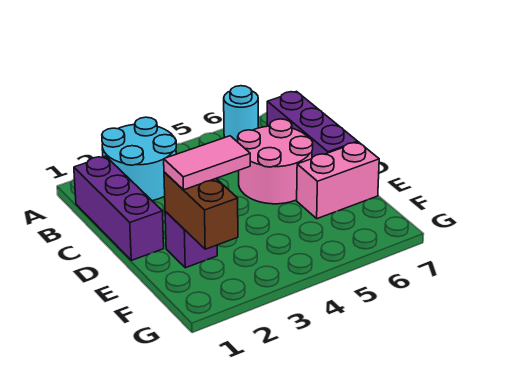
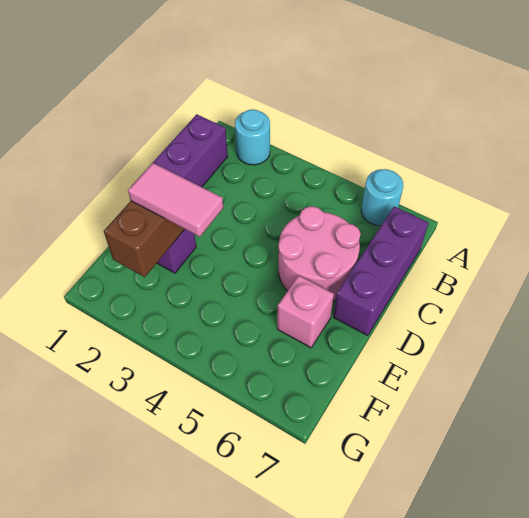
cyan round brick A2:B3 level 1 -> cyan round brick A2 level 1
pink brick E6:E7 level 1 -> pink brick E6 level 1

